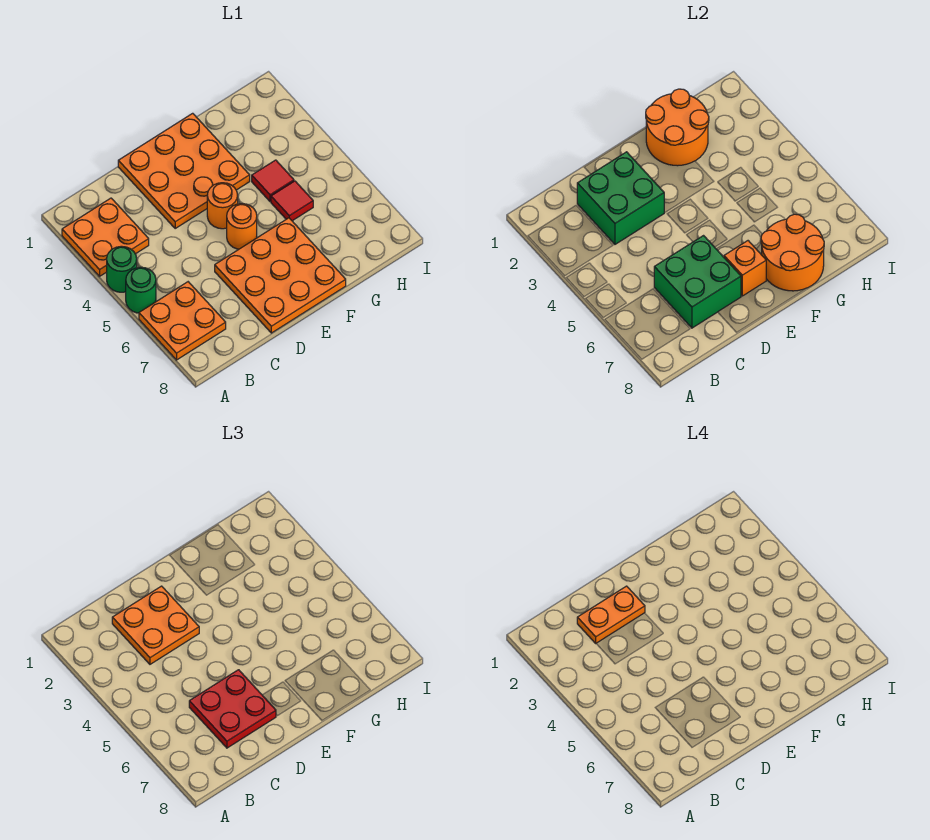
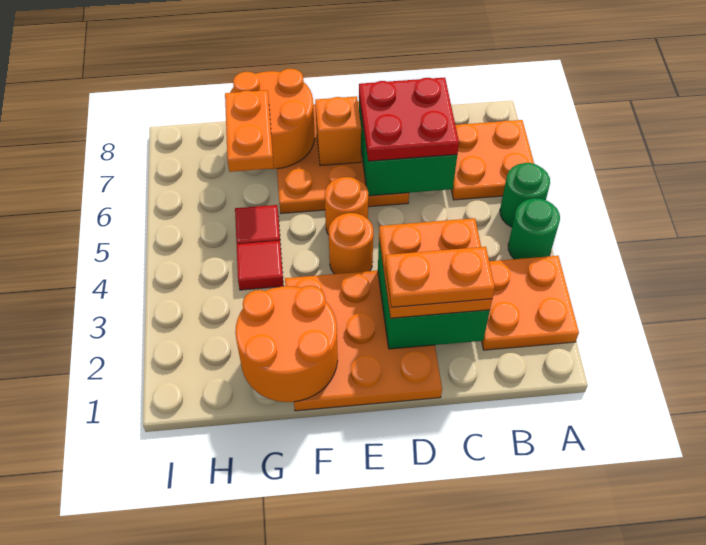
none -> orange plate G6:G7 level 3

